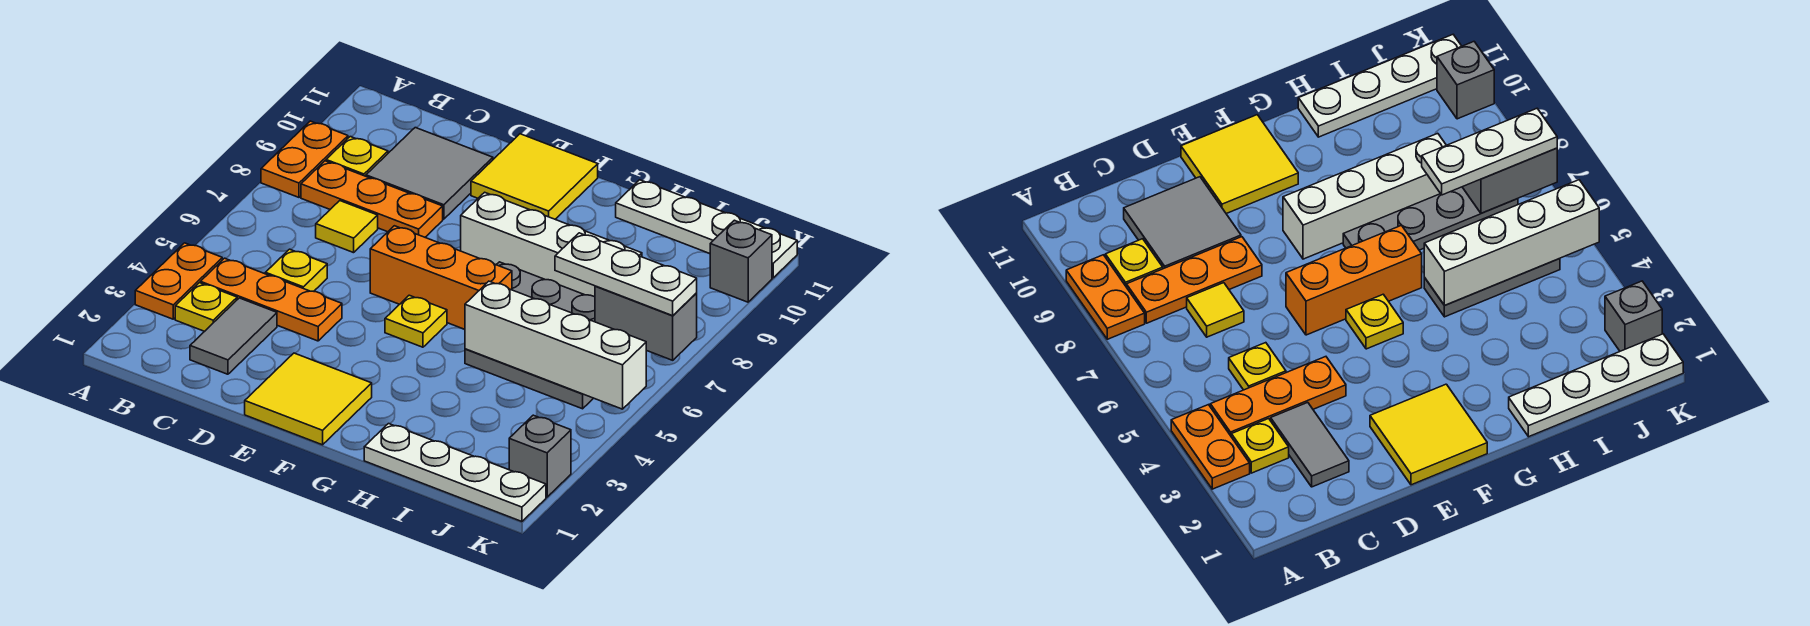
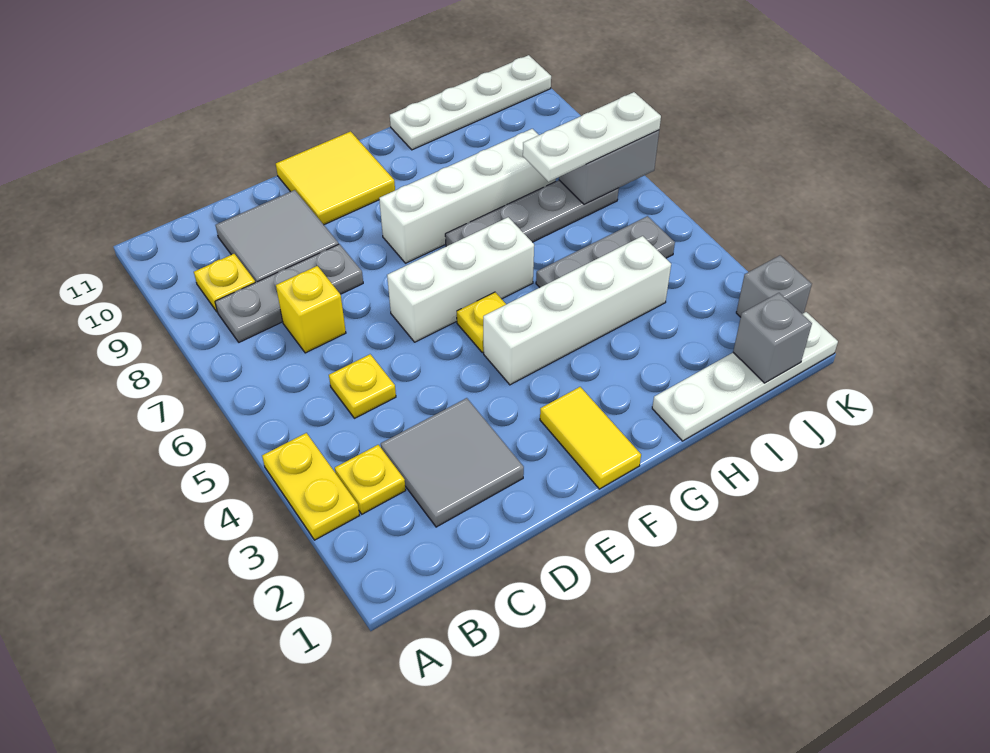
orange plate A3:A4 level 1 -> yellow plate A3:A4 level 1
orange plate A8:A9 level 1 -> none
orange plate B4:D4 level 1 -> none
orange plate B8:D8 level 1 -> grey plate B8:D8 level 1
grey tile C2:C3 level 1 -> grey tile C2:D3 level 1
yellow tile C7 level 1 -> yellow brick C7 level 1
yellow tile E1:F2 level 1 -> yellow tile F1:F2 level 1
orange brick E6:G6 level 1 -> white brick E6:G6 level 1
white brick H5:K5 level 2 -> white brick F4:I4 level 1
grey brick K10 level 1 -> grey brick J1 level 2

